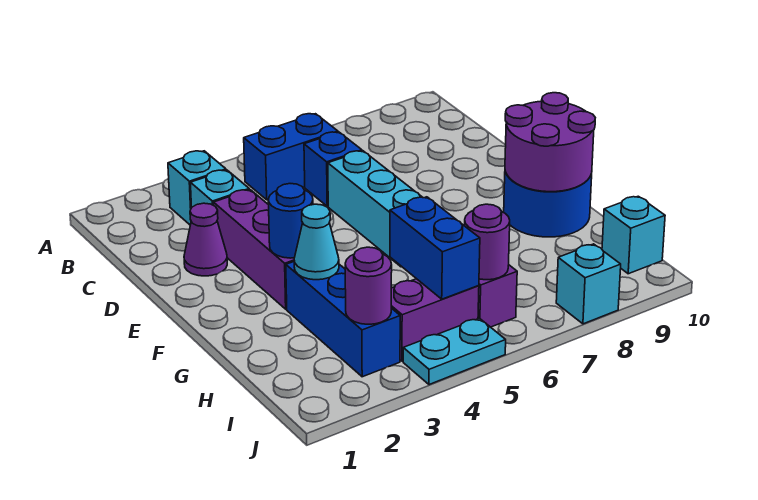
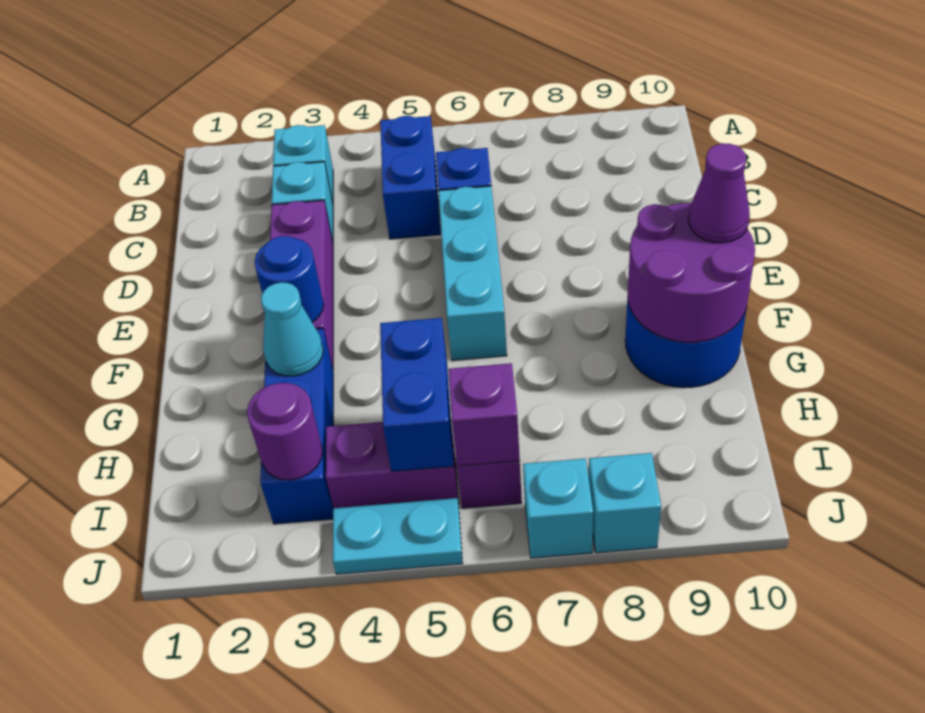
blue brick B5:B6 level 1 -> blue brick B5:C5 level 1
purple cone D2 level 1 -> purple cone F10 level 3
purple round brick I6 level 2 -> purple brick I6 level 2
cyan brick I10 level 1 -> cyan brick J7 level 1

